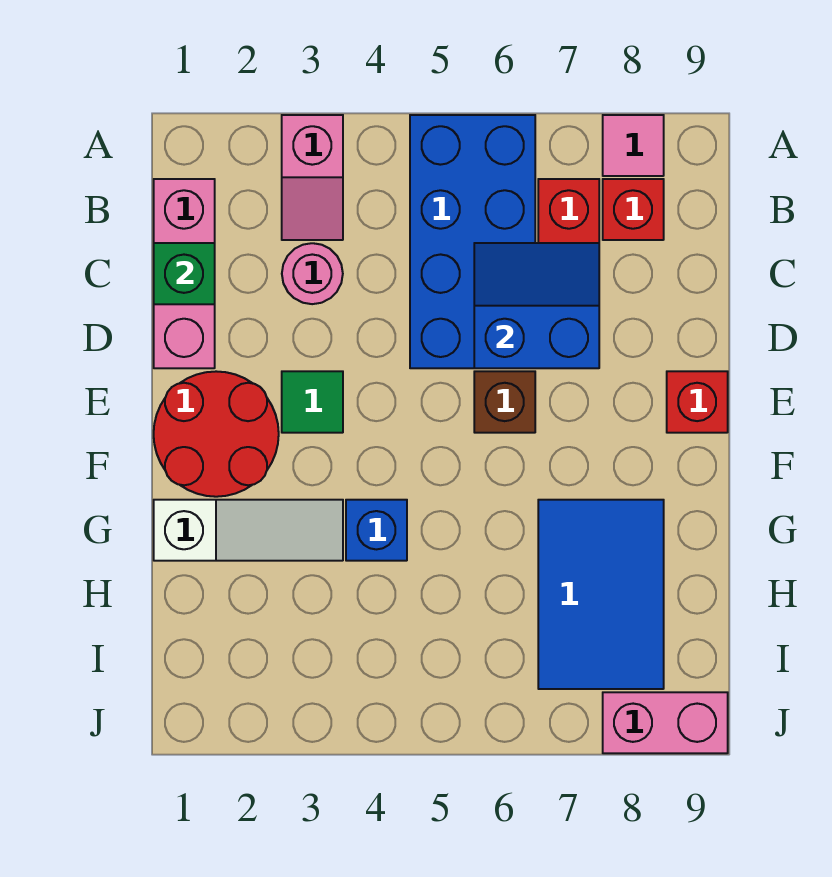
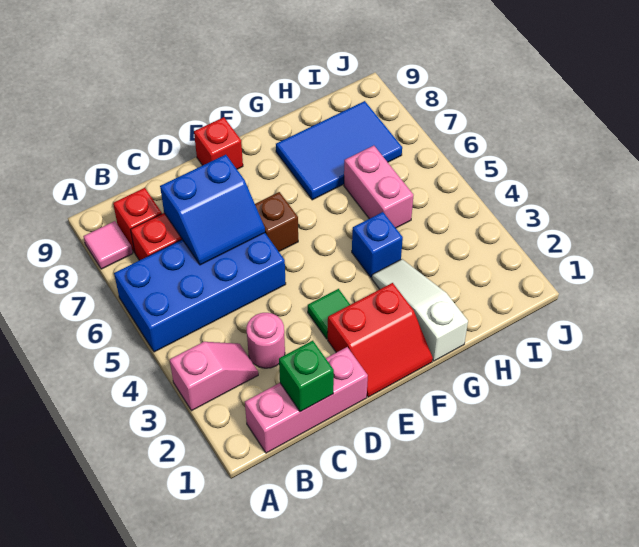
blue slope C6:D7 level 2 top D -> blue slope C6:D7 level 2 top 7
red round brick E1:F2 level 1 -> red slope E1:F2 level 1 top 2
pink brick J8:J9 level 1 -> pink brick H5:H6 level 1

